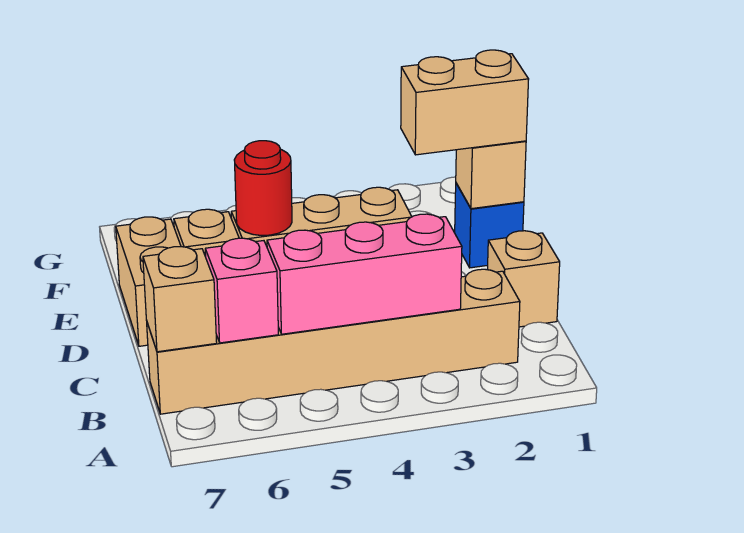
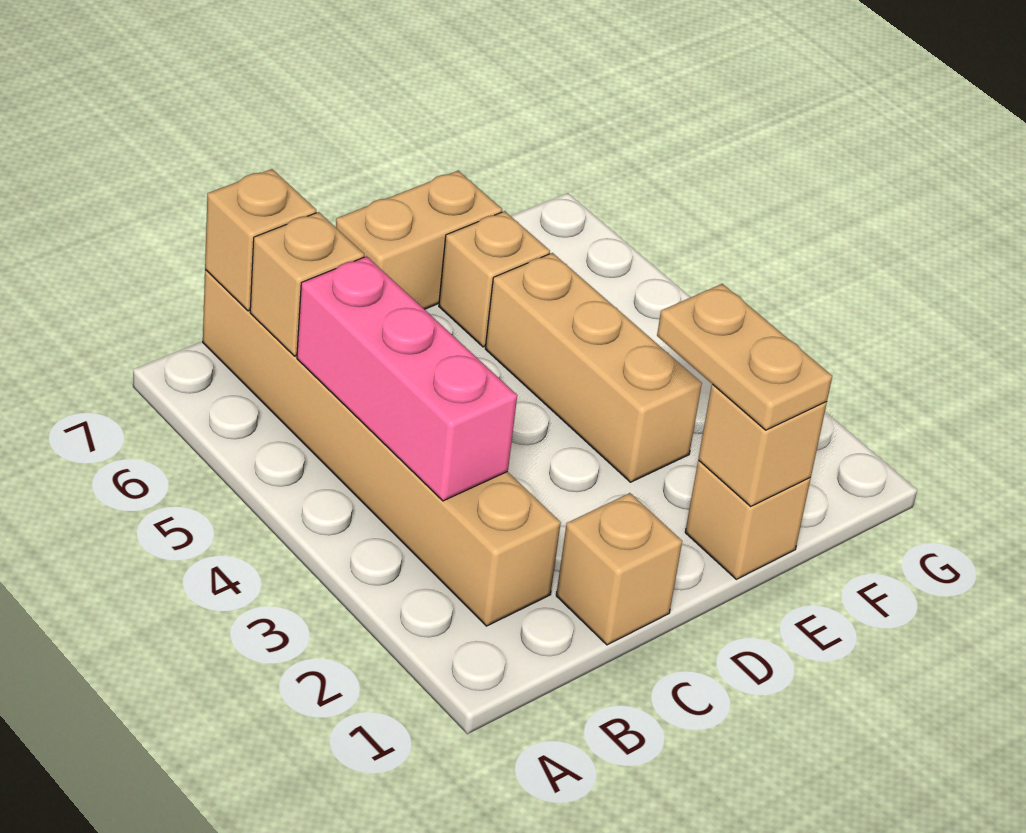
pink brick B6 level 2 -> tan brick B6 level 2
blue brick E1 level 1 -> tan brick E1 level 1
tan brick E1:E2 level 3 -> tan plate E1:E2 level 3
red round brick E5 level 2 -> none

